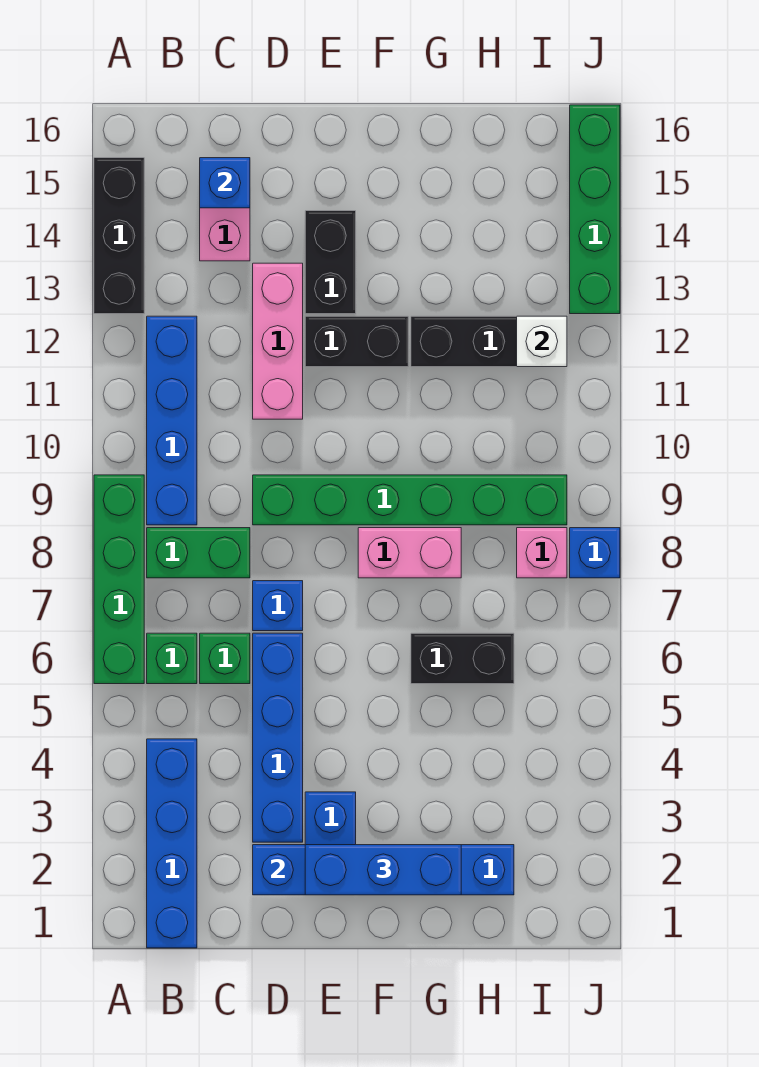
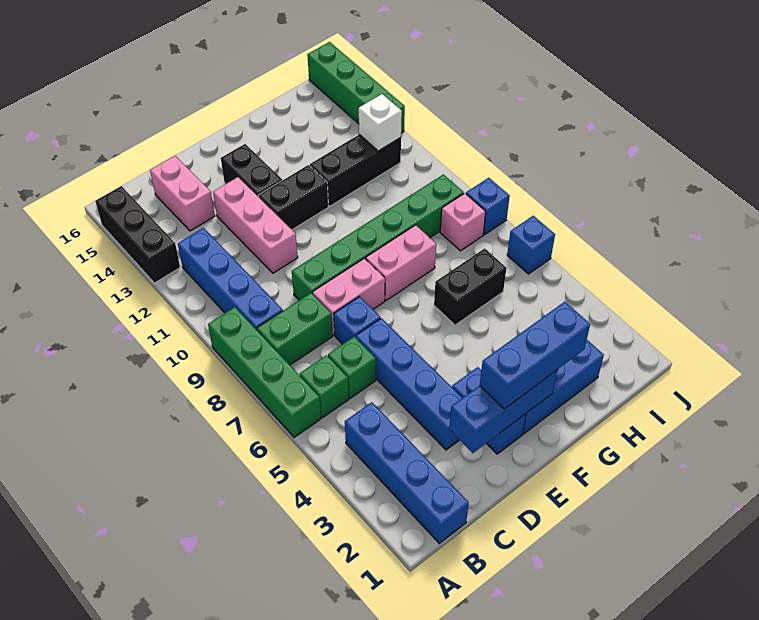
blue brick C15 level 2 -> blue brick J6 level 1
none -> pink brick D8:E8 level 1

